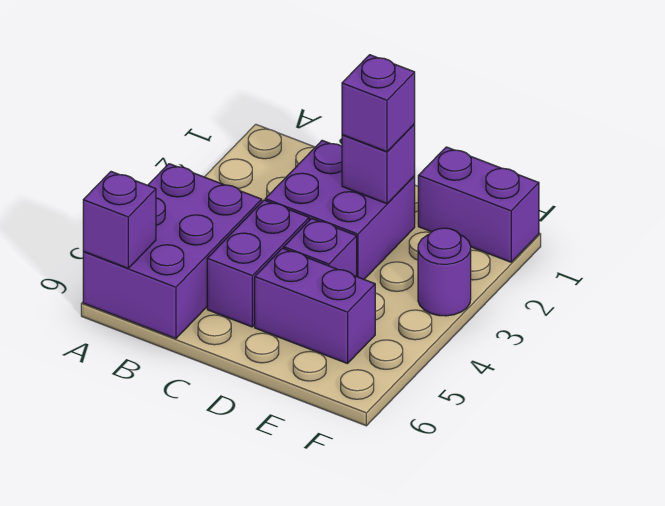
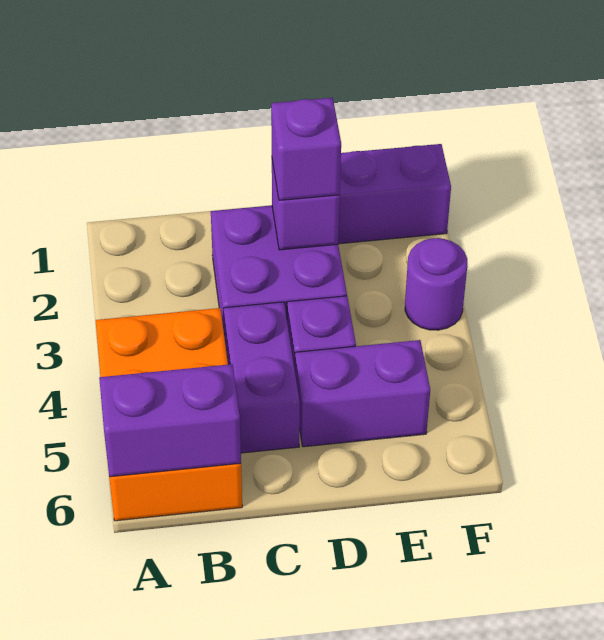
purple brick A4:B6 level 1 -> orange brick A4:B6 level 1
purple brick A6 level 2 -> purple brick A6:B6 level 2

